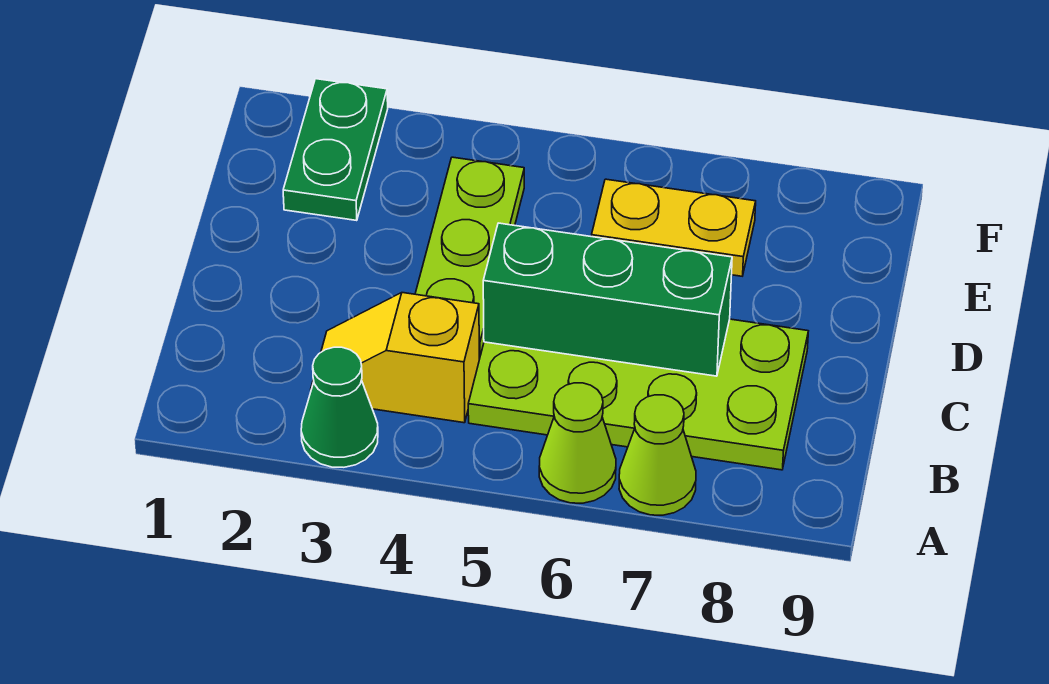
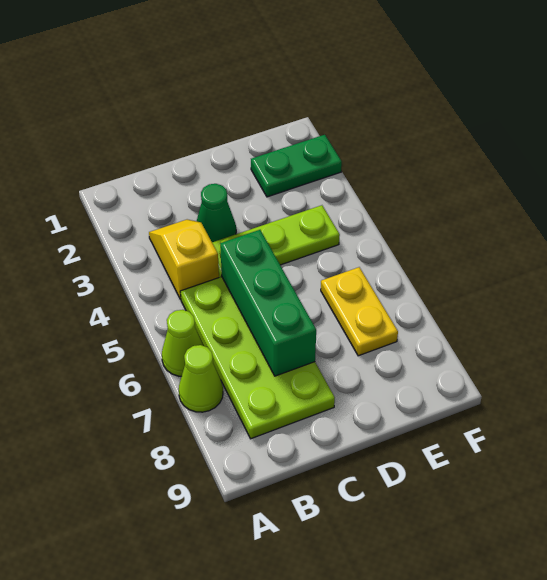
green cone A3 level 1 -> green cone C3 level 1

